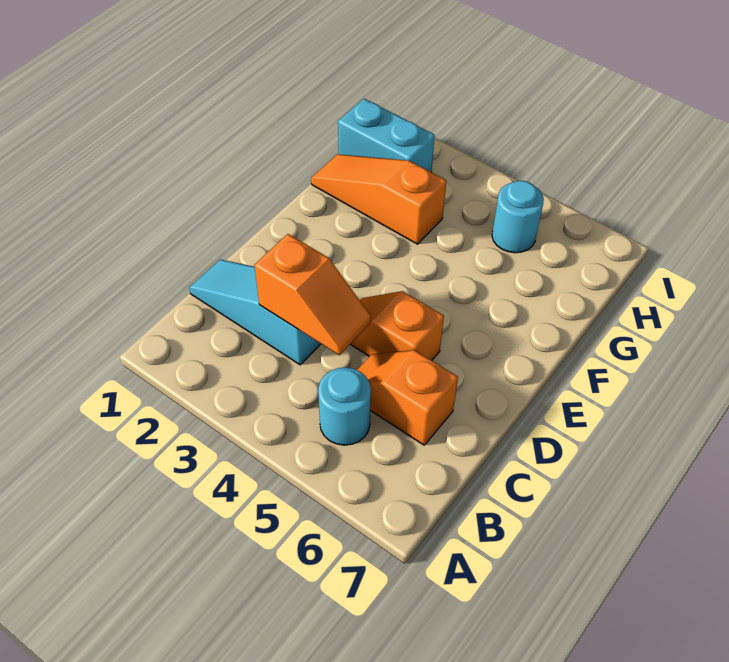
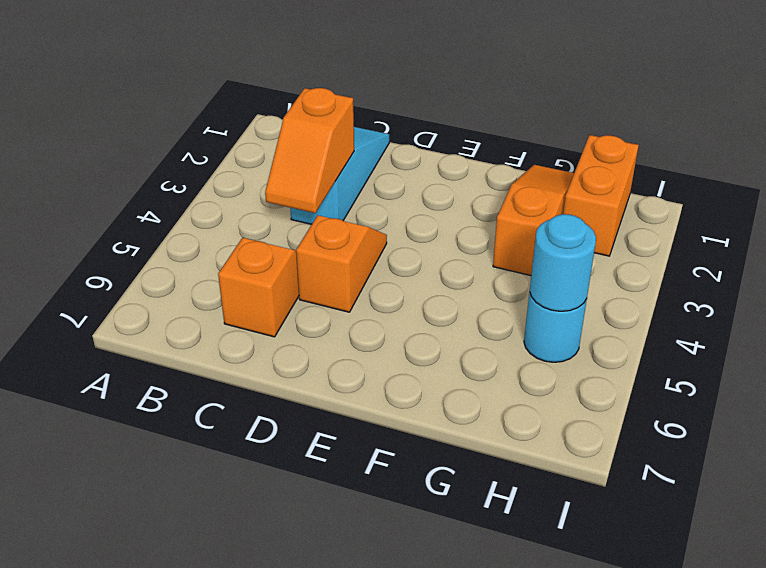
cyan round brick B5 level 1 -> cyan round brick H5 level 2
cyan brick H1:H2 level 1 -> orange brick H1:H2 level 1

